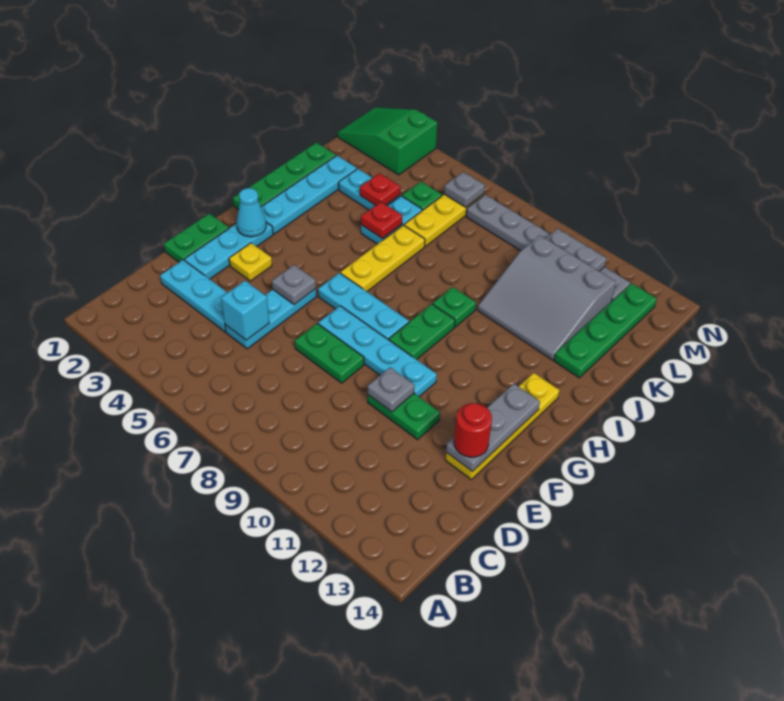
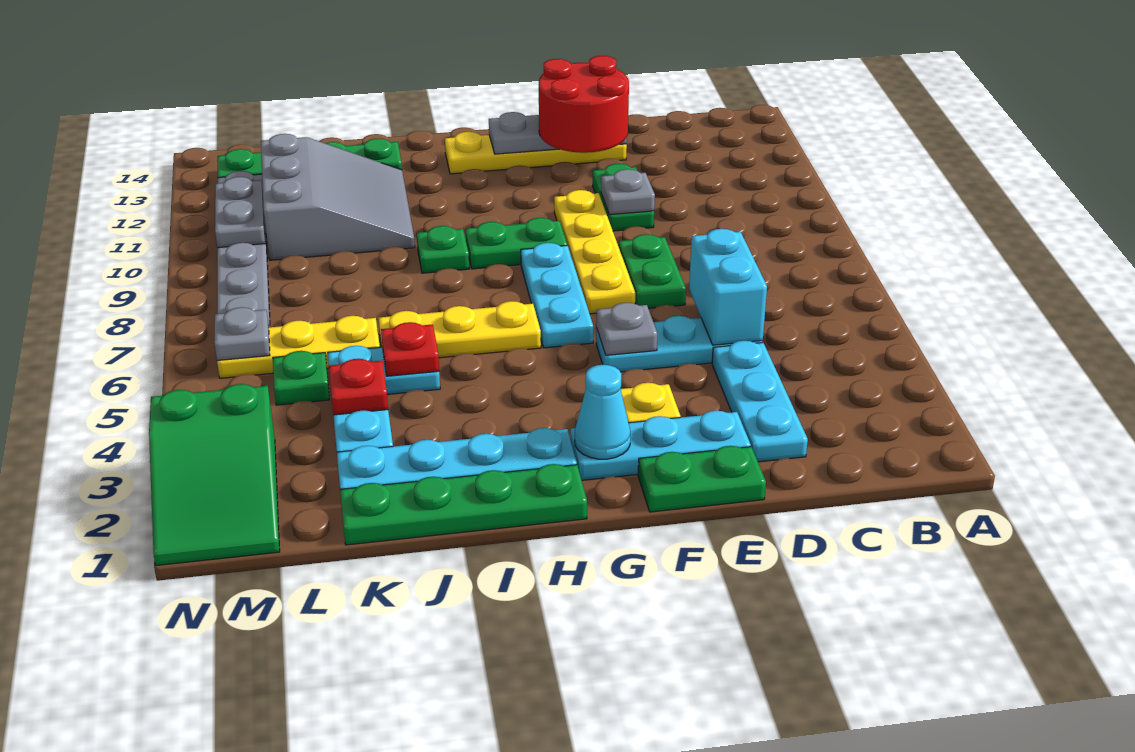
cyan brick D5 level 2 -> cyan brick D5:D6 level 2
red round brick E13 level 3 -> red round brick E12:F13 level 3
cyan plate F7:F10 level 1 -> yellow plate F7:F10 level 1

